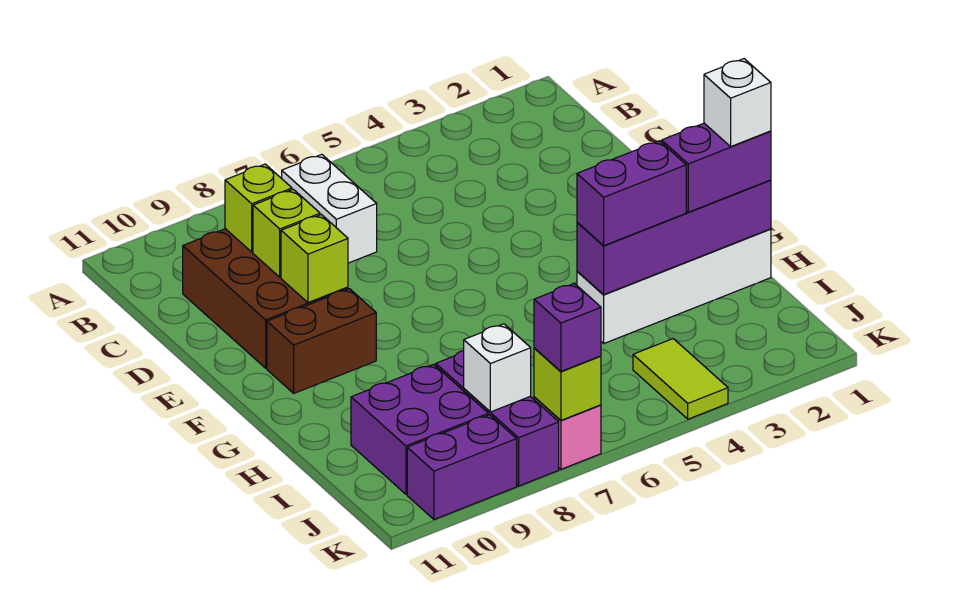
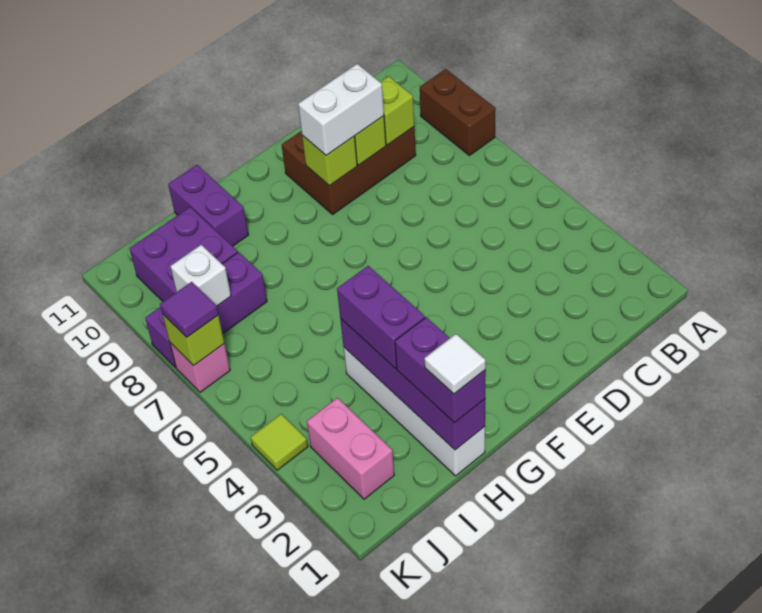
white brick B7:C7 level 1 -> white brick D9:E9 level 3
brown brick F9:F10 level 1 -> brown brick A8:A9 level 1
white brick H1 level 4 -> white tile H1 level 4
none -> pink brick J2:J3 level 1
lime tile J4:K4 level 1 -> lime tile K4 level 1
purple brick K7 level 3 -> purple tile K7 level 3
purple brick K9:K10 level 1 -> purple brick H10:H11 level 1

